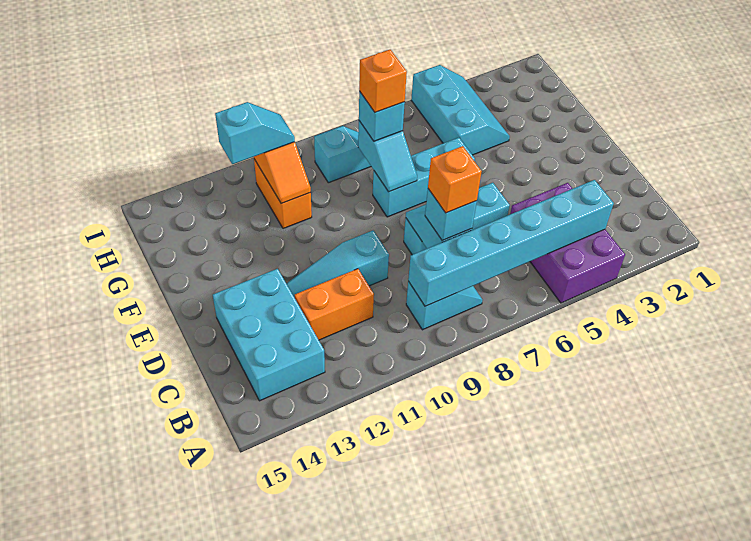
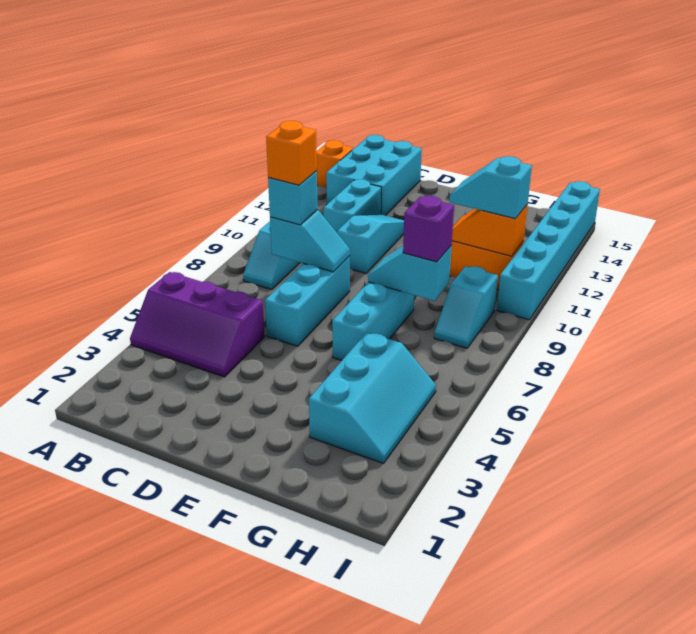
purple brick A4:C5 level 1 -> purple slope A4:C5 level 1 top 5
cyan brick B4:B9 level 2 -> cyan brick I10:I15 level 1
cyan brick B13:D14 level 1 -> cyan brick B13:C15 level 1
orange brick C11:C12 level 1 -> cyan brick C11:C12 level 1
cyan slope G4:I5 level 1 top 5 -> cyan slope G3:H5 level 1 top G
cyan brick G8 level 3 -> purple brick G8 level 3
orange brick G8 level 4 -> orange brick A14 level 1
cyan slope H11:H12 level 3 top 12 -> cyan slope G11:H11 level 3 top H

